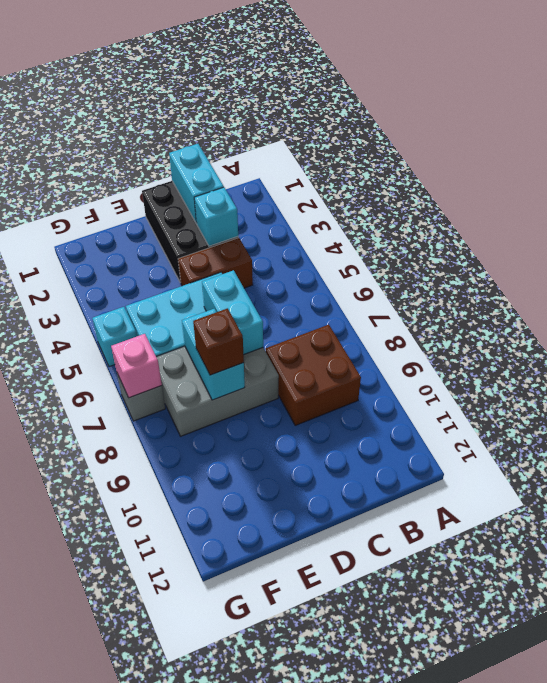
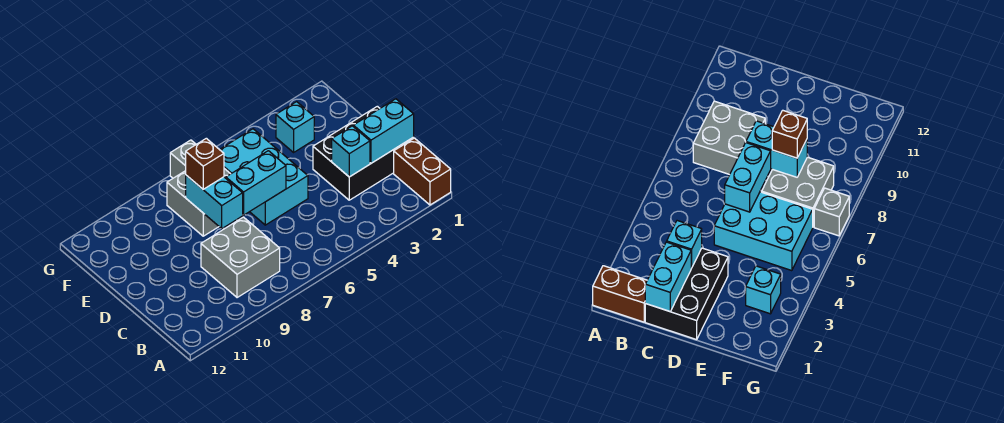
brown brick B8:C9 level 1 -> grey brick B8:C9 level 1
brown brick C4:D4 level 1 -> brown brick A1:B1 level 1
grey brick D7:F8 level 1 -> grey brick E7:F8 level 1
cyan brick E7:E8 level 2 -> cyan brick D8:E8 level 2
cyan brick G5 level 1 -> cyan brick F3 level 1
pink brick G7 level 2 -> none

